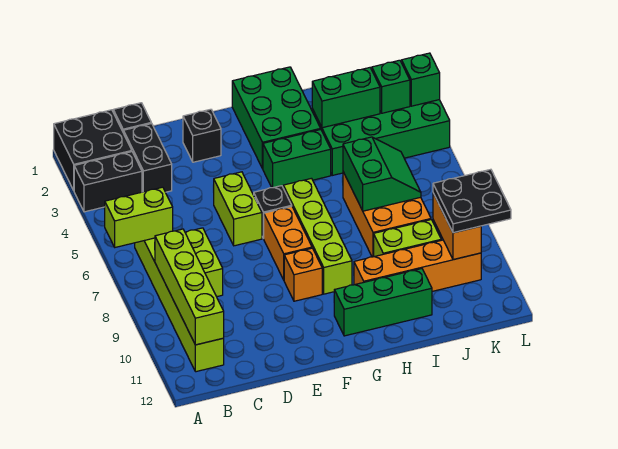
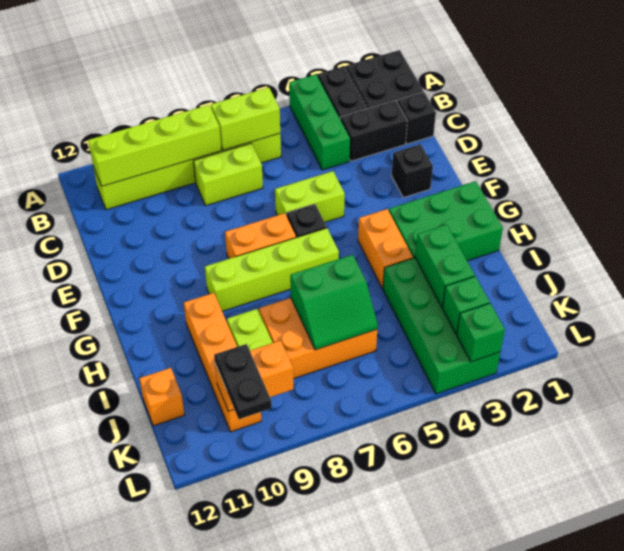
lime brick A6:B6 level 2 -> lime brick B6:B7 level 2
orange brick F9 level 1 -> orange brick J12 level 1
green brick G4:H4 level 1 -> orange brick G4:H4 level 1
green brick G11:I11 level 1 -> green brick A4:C4 level 1
black plate K9:L10 level 3 -> black plate K10:L10 level 3

